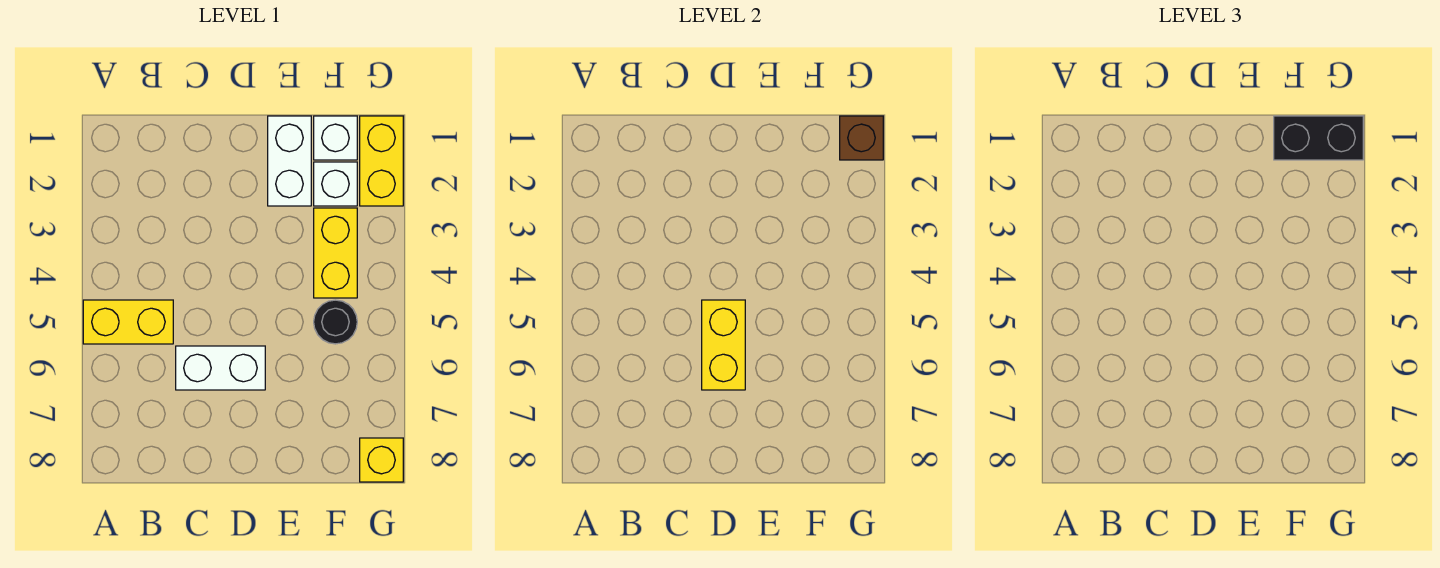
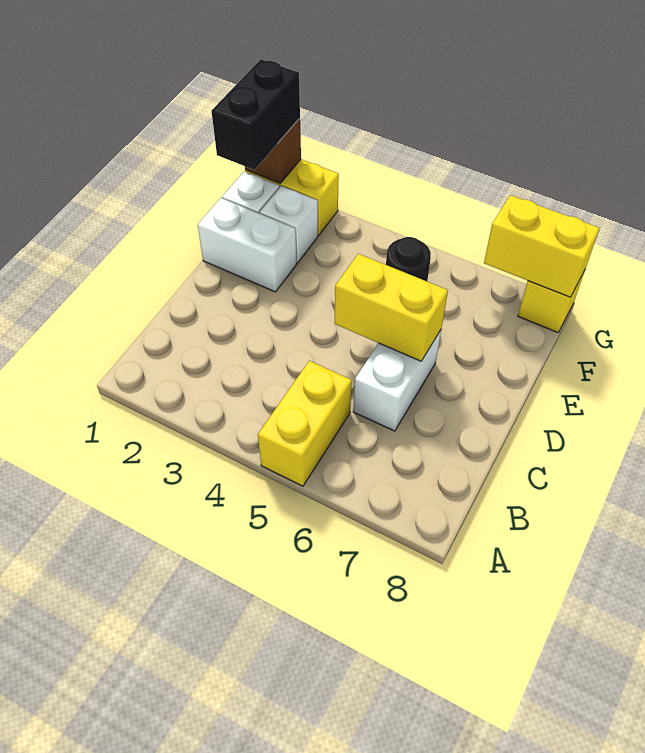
yellow brick F3:F4 level 1 -> yellow brick G7:G8 level 2

